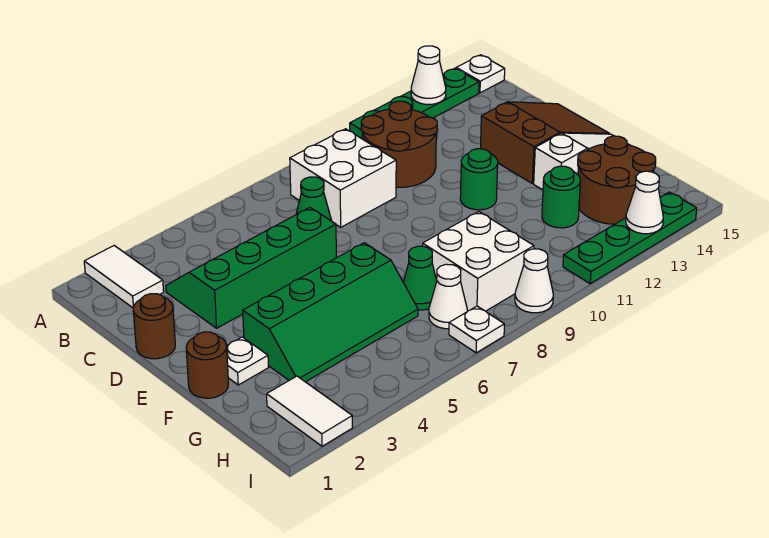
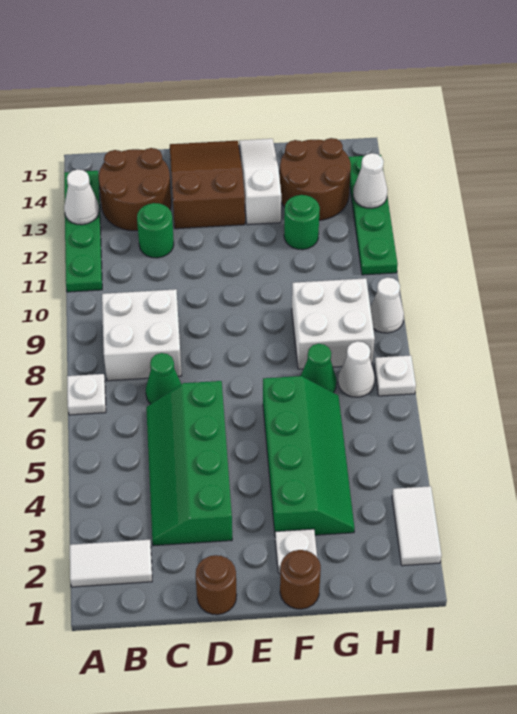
white plate A15 level 1 -> white plate A7 level 1
brown round brick B10:C11 level 1 -> brown round brick B13:C14 level 1
green round brick E11 level 1 -> green round brick C12 level 1
white tile H2:I2 level 1 -> white tile I2:I3 level 1

